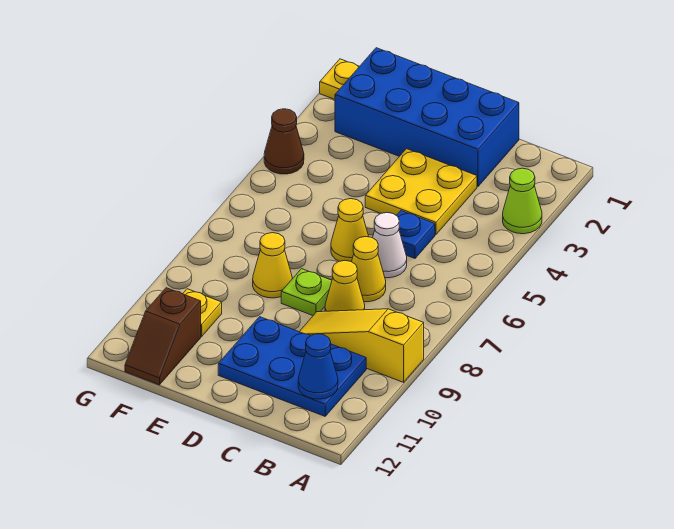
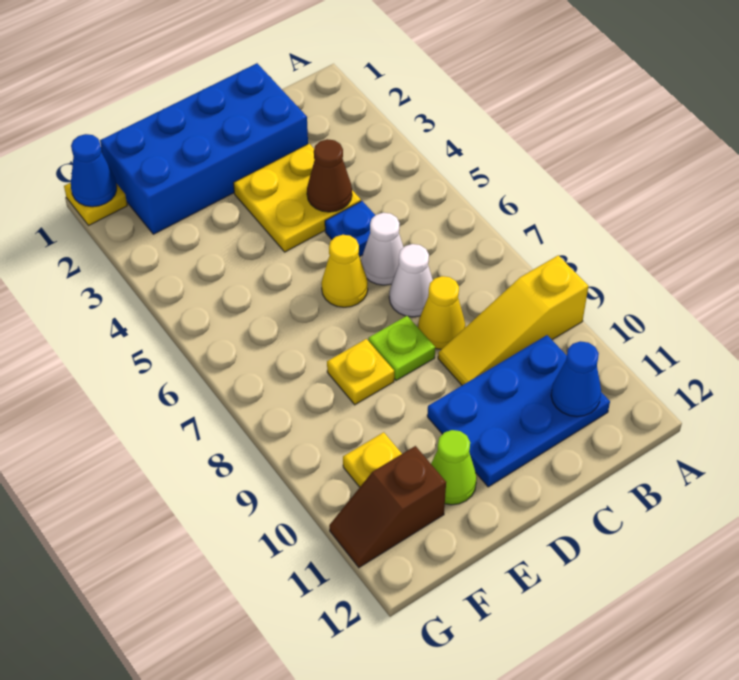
lime cone A3 level 1 -> lime cone E11 level 1
yellow cone C7 level 1 -> white cone C7 level 1
yellow cone E8 level 1 -> yellow plate E8 level 1
brown slope F11:F12 level 1 top 11 -> brown slope F11:G11 level 1 top F
none -> blue cone G1 level 2
brown cone G4 level 1 -> brown cone C4 level 2

